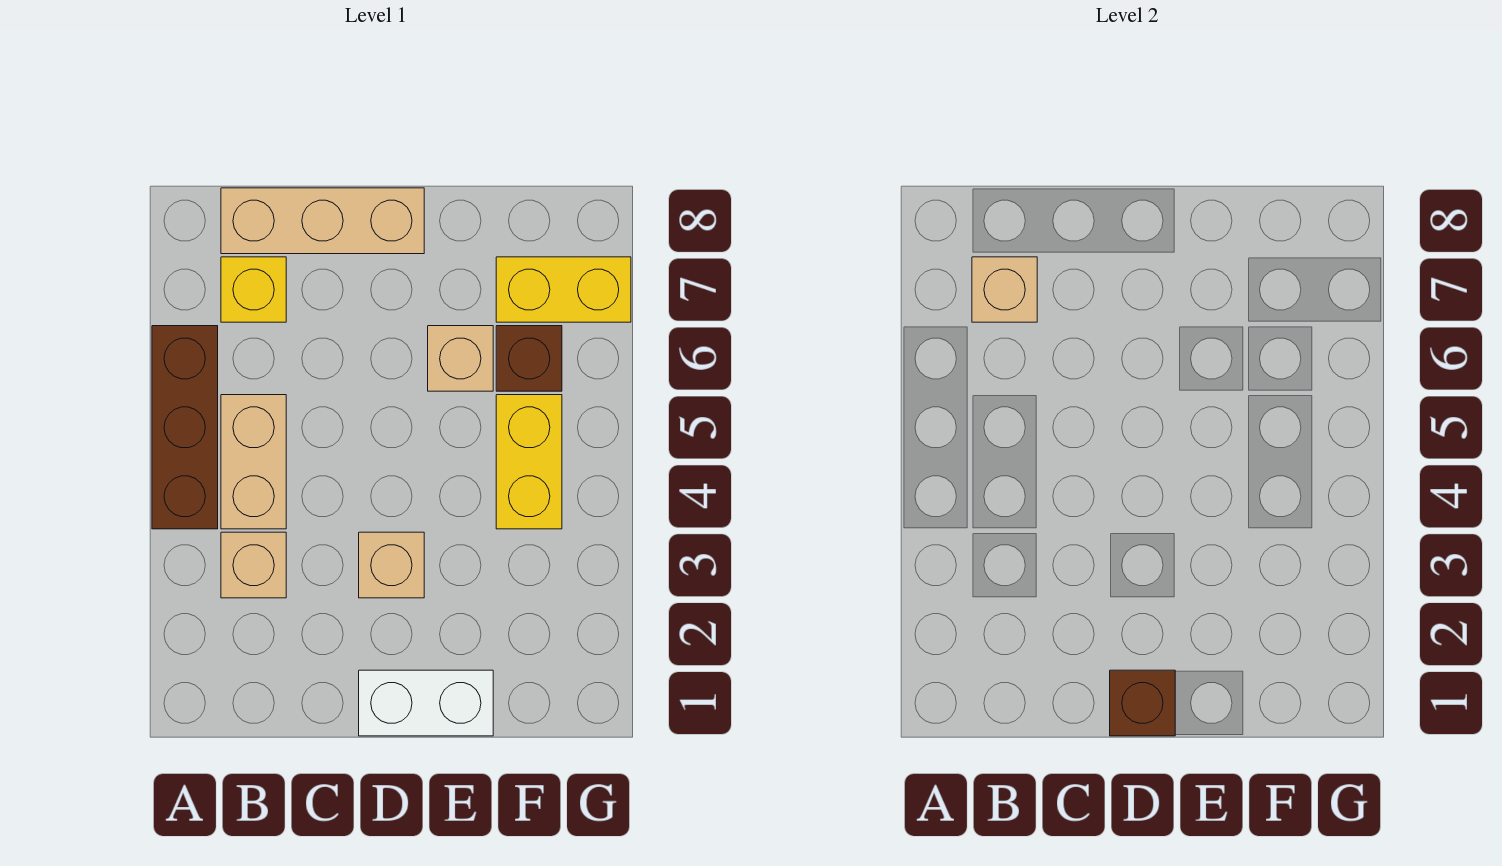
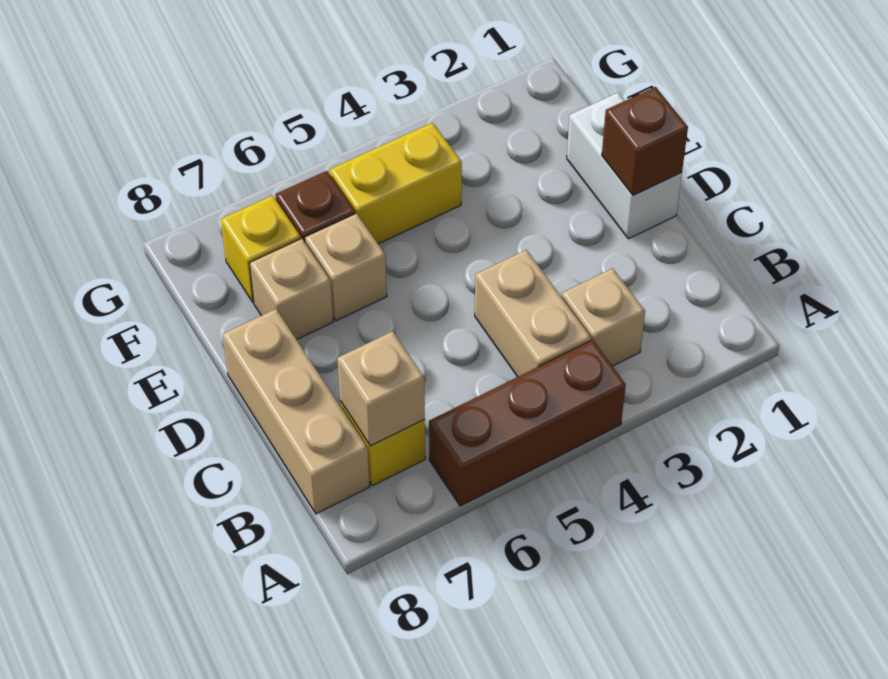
tan brick B4:B5 level 1 -> tan brick B4:C4 level 1
tan brick D3 level 1 -> tan brick E7 level 1
yellow brick F7:G7 level 1 -> yellow brick F7 level 1

